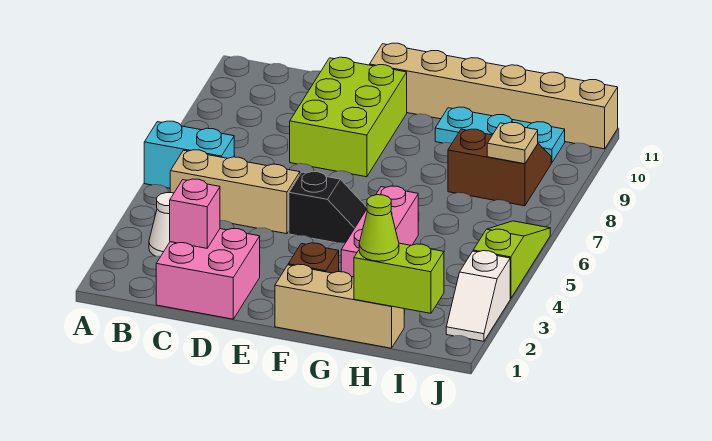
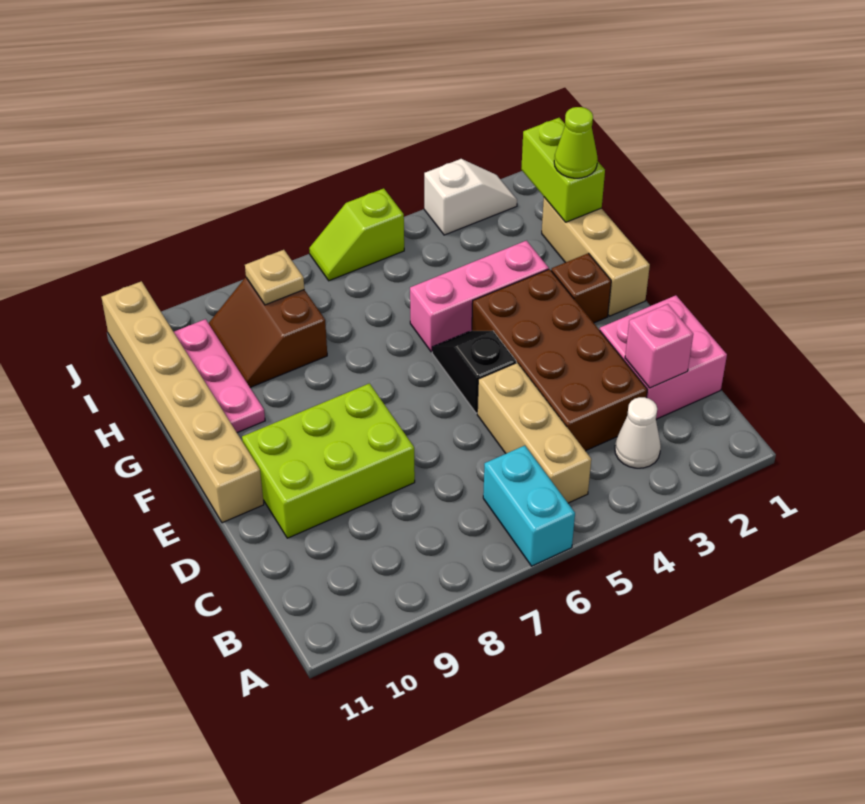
none -> brown brick C3:F4 level 1
cyan plate G10:I10 level 1 -> pink plate G10:I10 level 1
lime slope J4:J6 level 1 top 4 -> lime slope J5:J6 level 1 top 5

